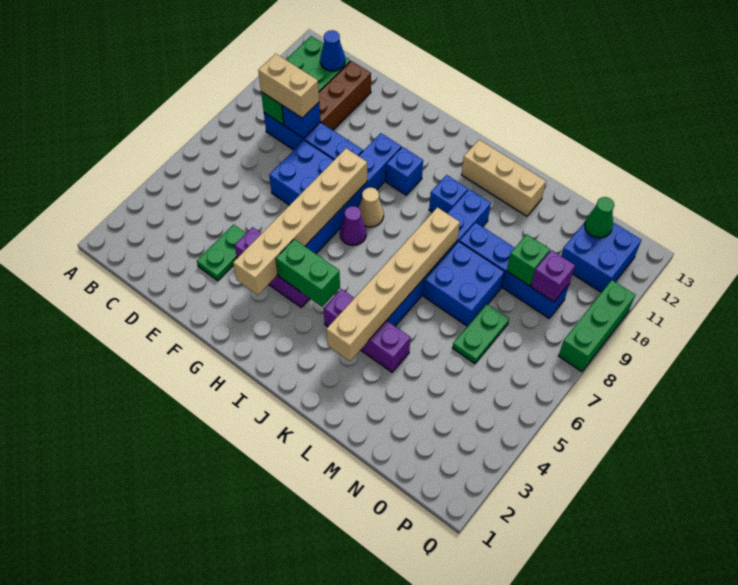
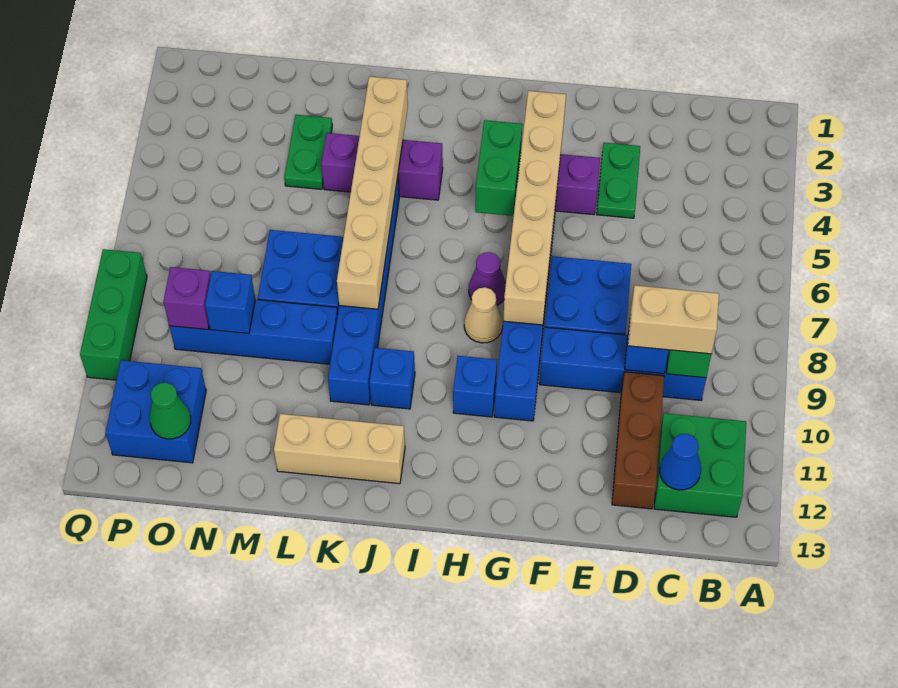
green brick H4:I4 level 2 -> green brick H4:H5 level 2
green plate N6:N7 level 1 -> green plate M3:M4 level 1
green brick N9 level 2 -> blue brick N9 level 2

